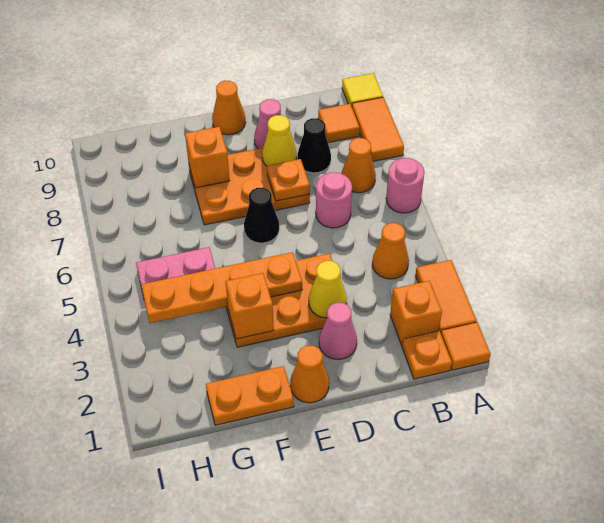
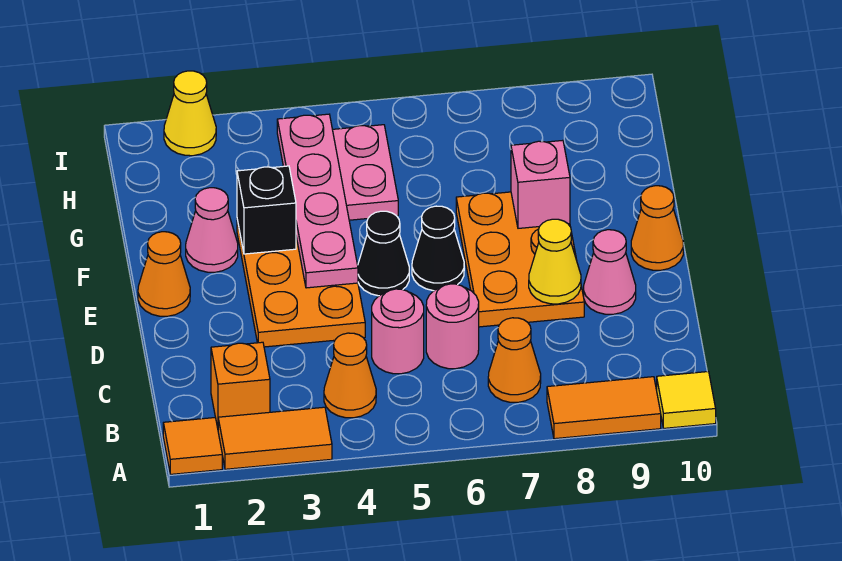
pink round brick A6 level 1 -> pink round brick C5 level 1
orange plate B1 level 1 -> none
orange tile B9 level 1 -> none
black cone C8 level 1 -> black cone E5 level 1
pink cone D2 level 1 -> pink cone F2 level 1
yellow cone D3 level 2 -> yellow cone I2 level 1
orange plate D7 level 2 -> none
orange plate E4:H4 level 2 -> pink plate E4:H4 level 2
orange plate F1:G1 level 1 -> none
orange brick F3 level 2 -> black brick F3 level 2
orange brick F8 level 2 -> pink brick F8 level 2

